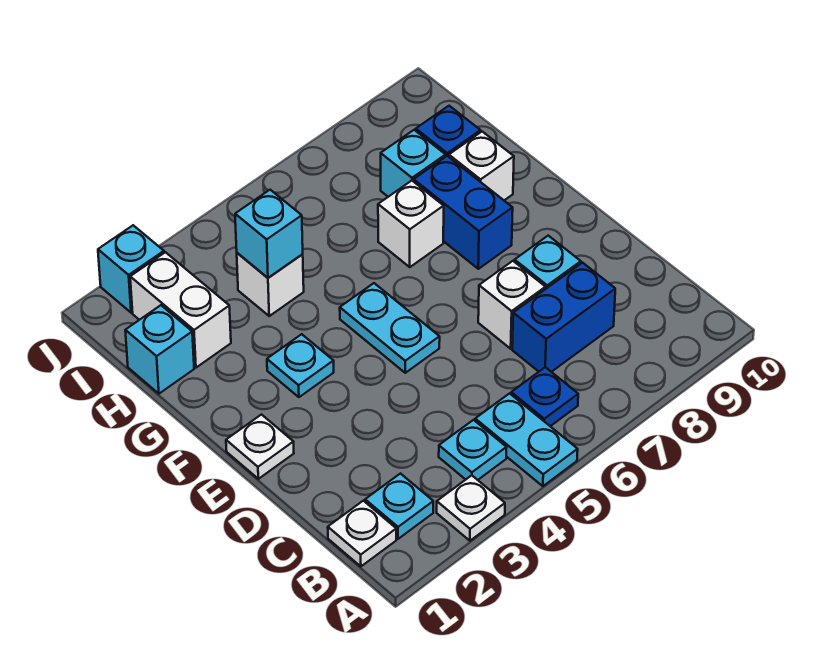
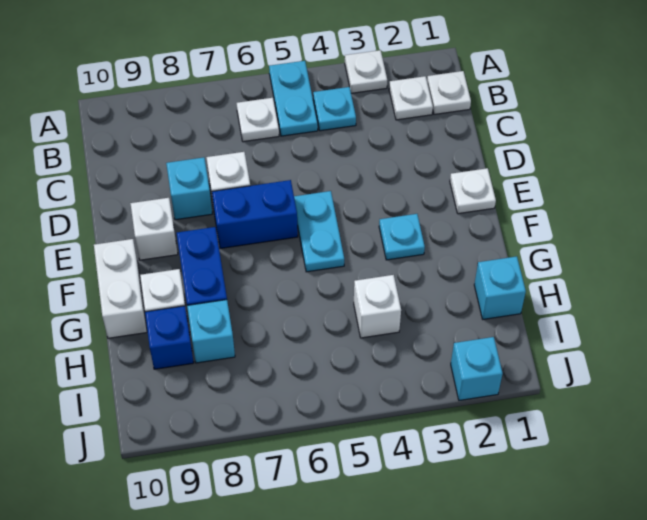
cyan plate B2 level 1 -> white plate B2 level 1
blue plate B6 level 1 -> white plate B6 level 1
blue brick C7:C8 level 1 -> blue brick E6:E7 level 1
white brick G7 level 1 -> white brick E9 level 1
white brick H2:I2 level 1 -> white brick F10:G10 level 1
cyan brick H4 level 2 -> none

